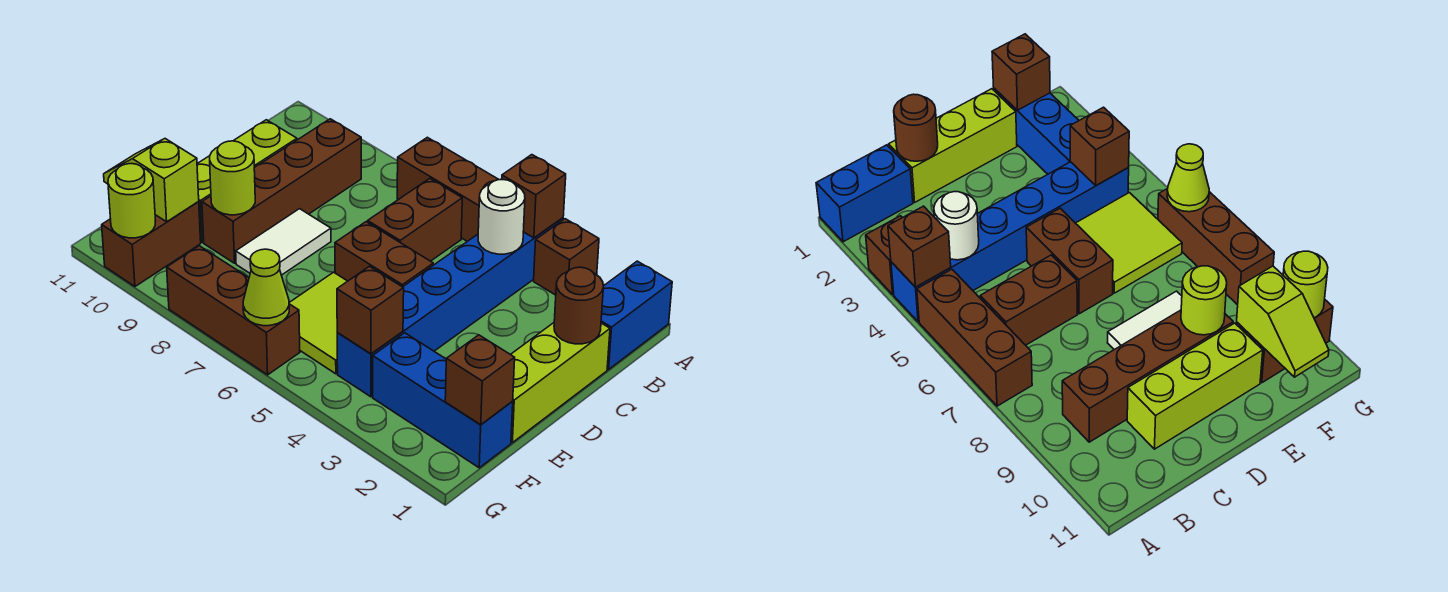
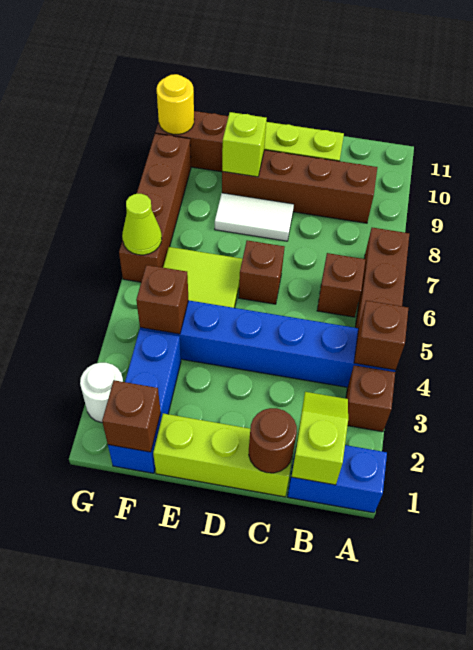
white round brick B4 level 2 -> white round brick G2 level 1
brown brick B6:C6 level 1 -> brown brick B6 level 1
brown brick D5:D6 level 1 -> brown brick D6 level 1
lime round brick E9 level 2 -> lime brick E9 level 2
lime slope F10:F11 level 2 top 10 -> lime slope B1:B2 level 2 top 1
brown brick G6:G8 level 1 -> brown brick G6:G9 level 1
lime round brick G10 level 2 -> yellow round brick G10 level 2

